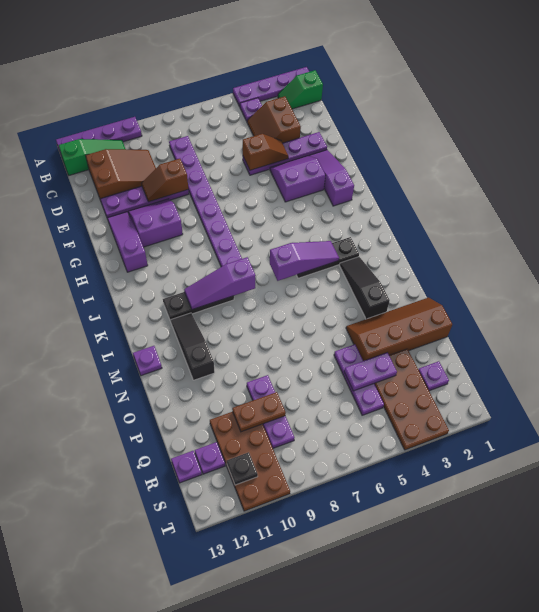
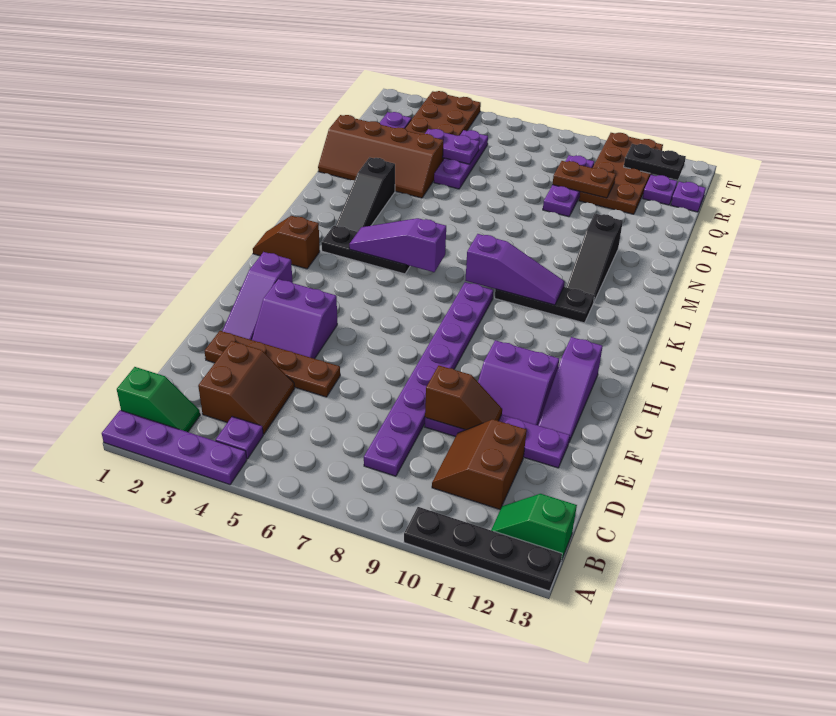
purple plate A10:A13 level 1 -> black plate A10:A13 level 1
green slope B11:B13 level 1 top 13 -> green slope B12:B13 level 1 top 13
brown slope C10:D12 level 1 top 12 -> brown slope C10:D11 level 1 top 11
purple plate E2:E5 level 1 -> brown plate E2:E5 level 1
brown slope E4:E5 level 2 top 5 -> brown slope J1:J2 level 1 top 2
purple plate M13 level 1 -> none
black plate S11 level 2 -> black plate S11:S12 level 2

